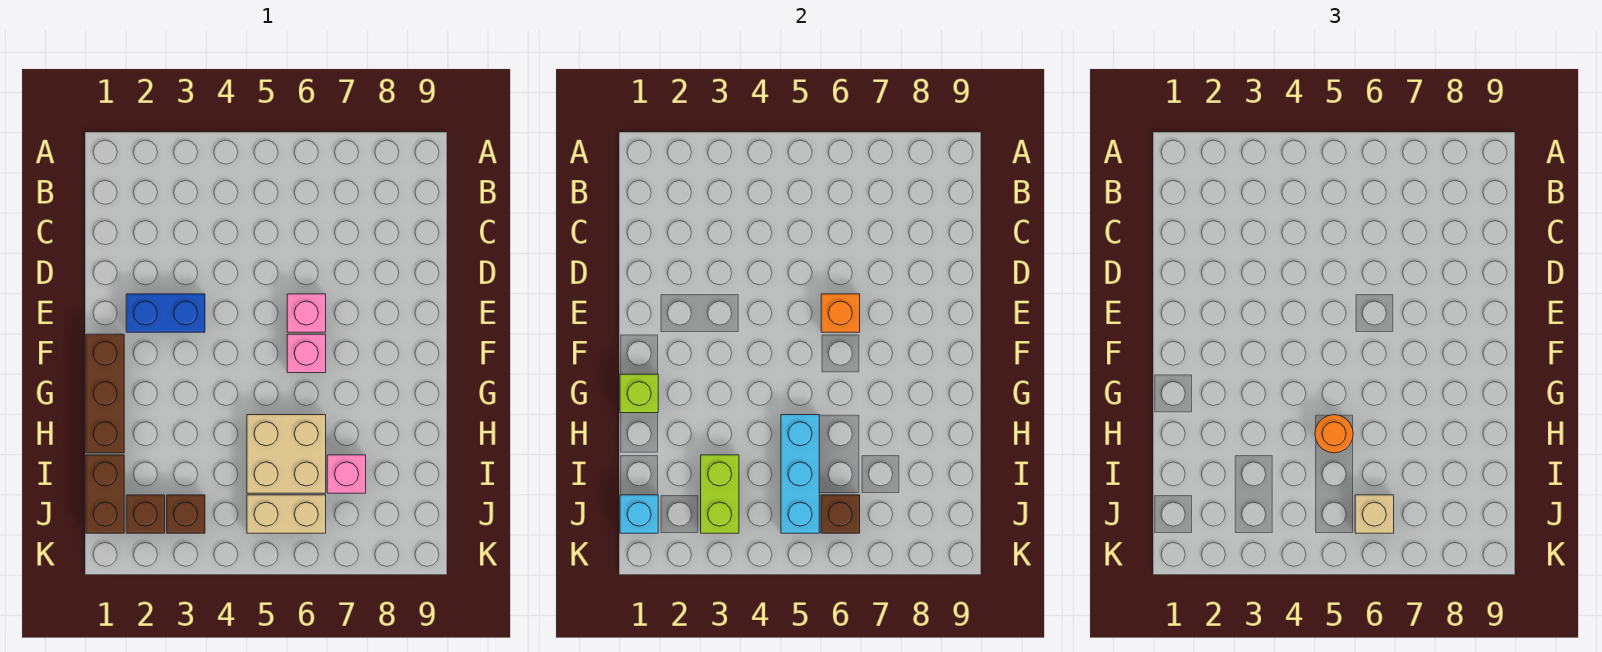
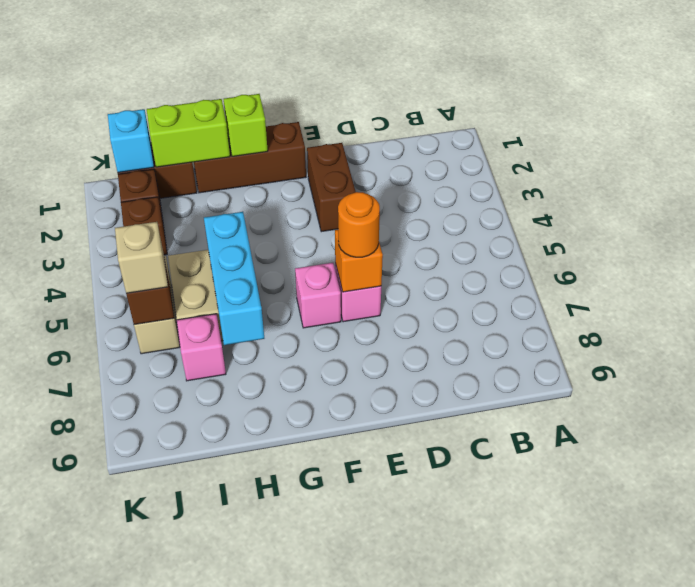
blue brick E2:E3 level 1 -> brown brick E2:E3 level 1
cyan brick H5:J5 level 2 -> cyan brick H5:H7 level 2
orange round brick H5 level 3 -> orange round brick E6 level 3
lime brick I3:J3 level 2 -> lime brick H1:I1 level 2

